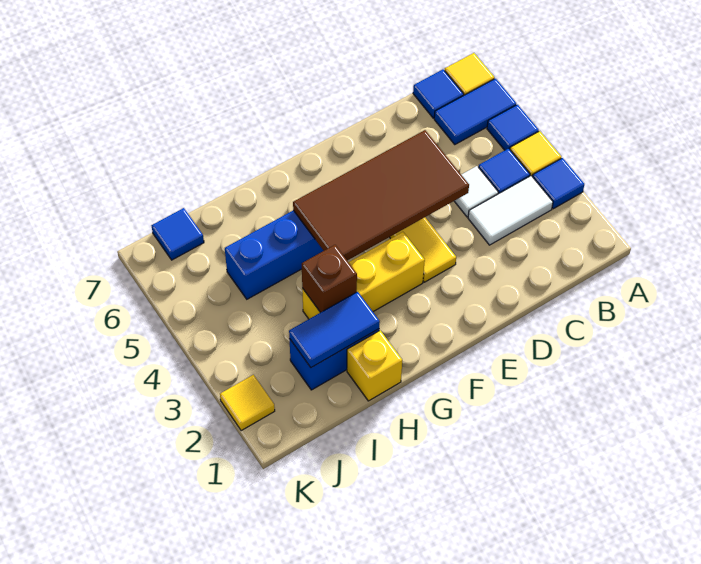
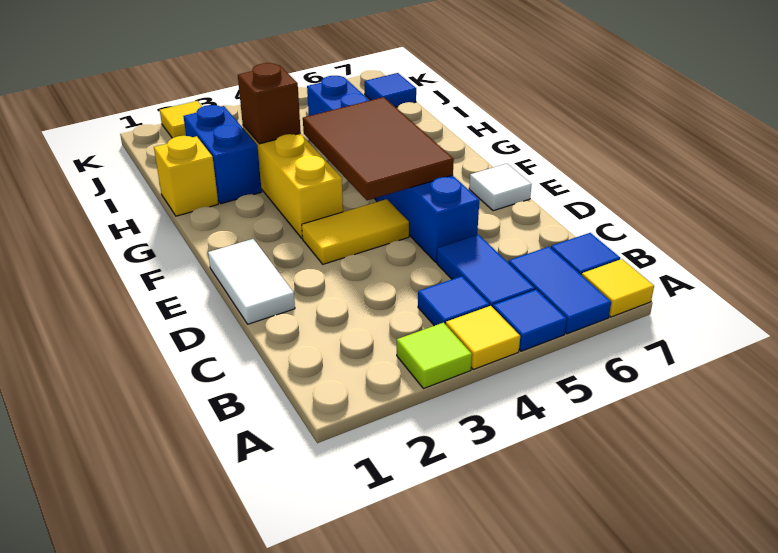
blue tile A3 level 1 -> lime tile A3 level 1
white tile B3:C3 level 1 -> white tile D1:E1 level 1
white tile C4 level 1 -> white tile E7 level 1
brown tile D4:G5 level 2 -> brown tile E4:G5 level 2
blue tile H2:I2 level 2 -> blue tile B5:C5 level 1

